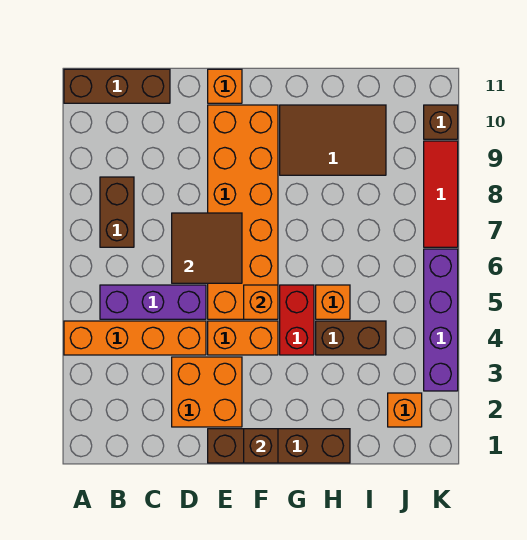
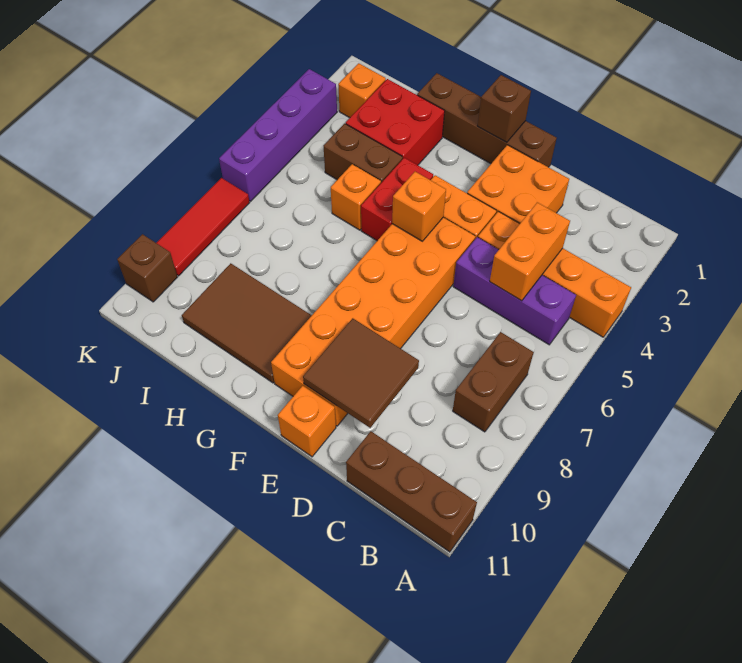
none -> orange brick C4:C5 level 2
brown tile D6:E7 level 2 -> brown tile D9:E10 level 2
none -> red brick H2:I3 level 1

